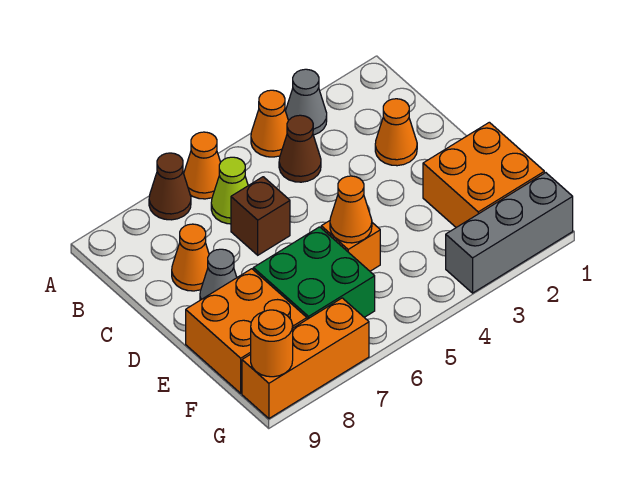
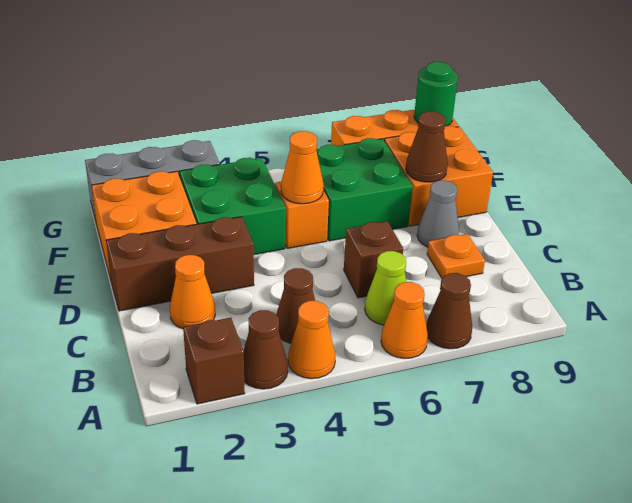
none -> brown brick A2 level 1
grey cone A3 level 1 -> brown cone A3 level 1
orange cone C8 level 1 -> orange plate C8 level 1
none -> brown brick D1:D3 level 1
none -> green brick E3:F4 level 1
none -> brown cone E8 level 2
orange round brick G9 level 2 -> green round brick G9 level 2

